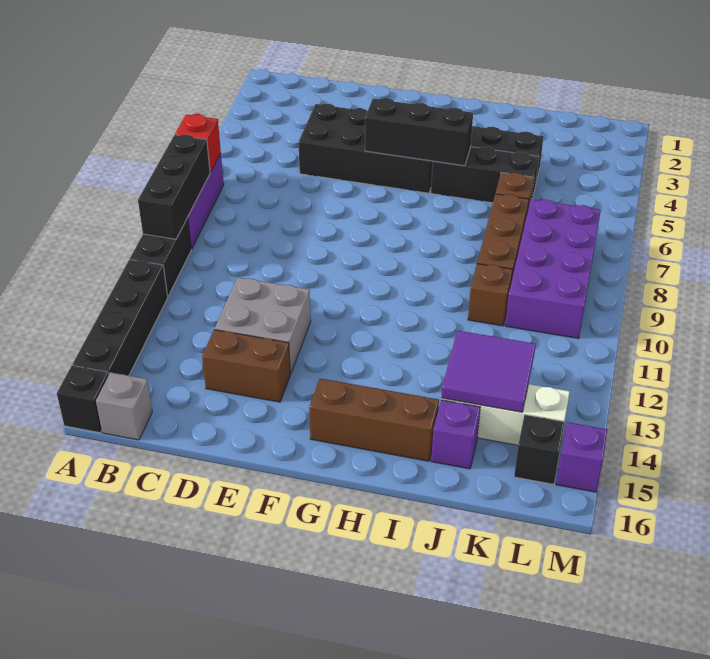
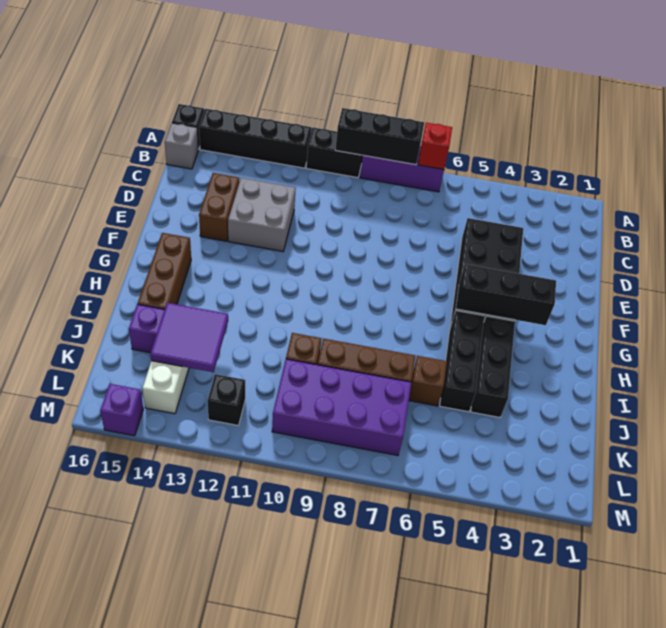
black brick F5:H5 level 2 -> black brick G3:G5 level 2
black brick L15 level 1 -> black brick L12 level 1

